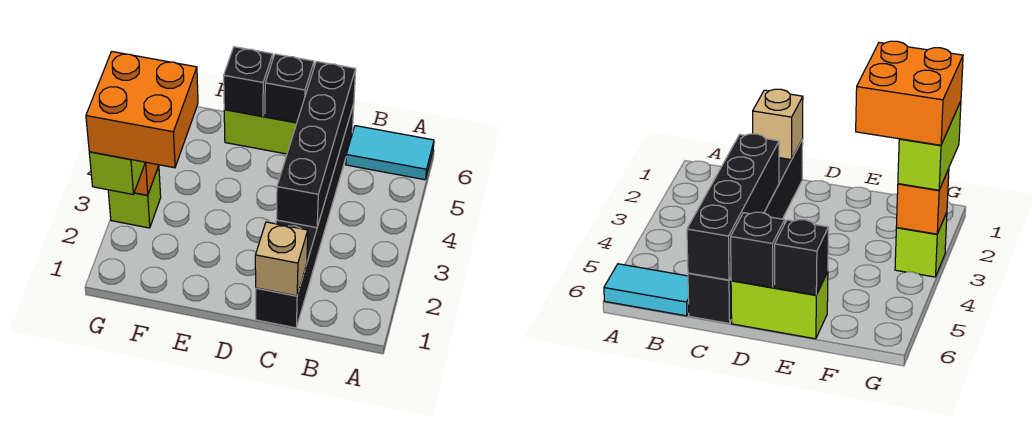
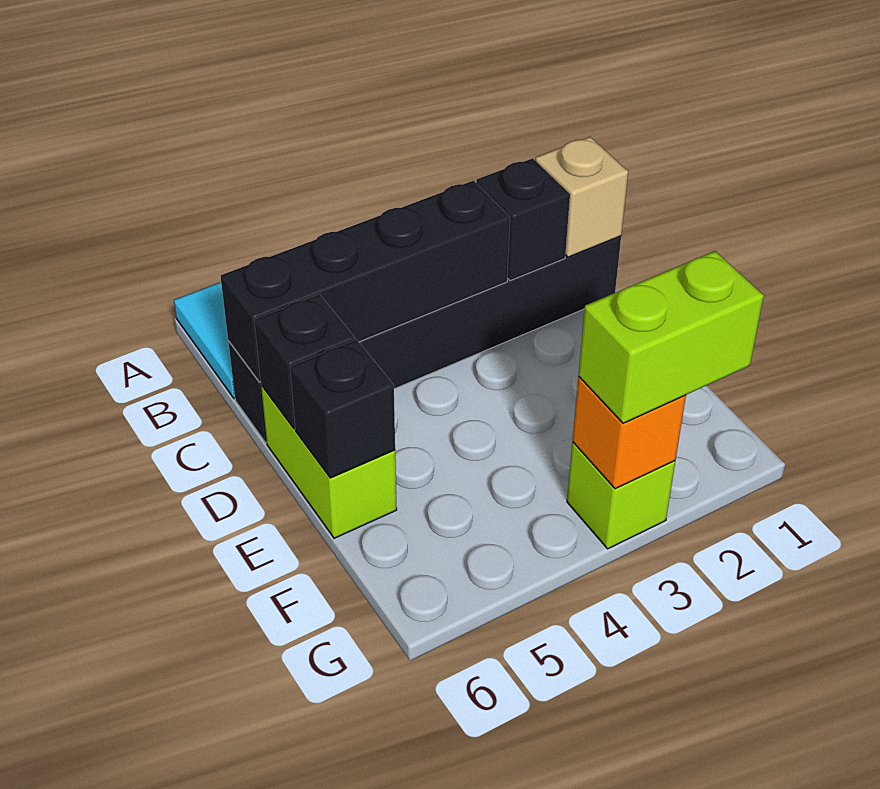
none -> black brick C2 level 2
orange brick F2:G3 level 4 -> none

